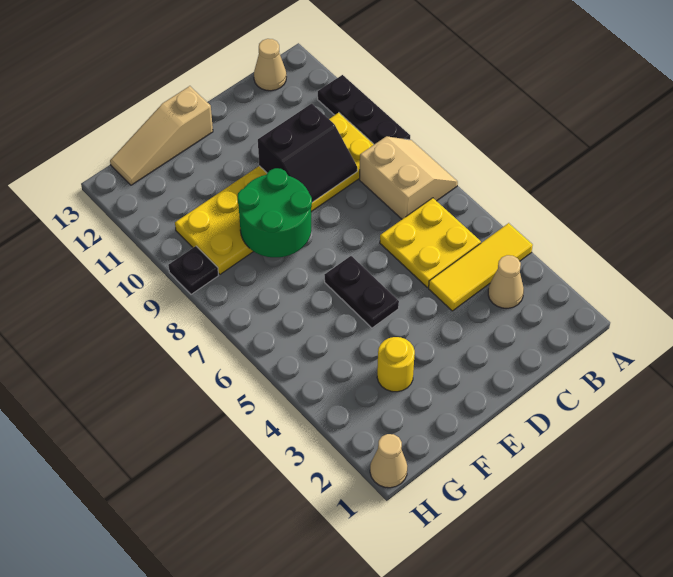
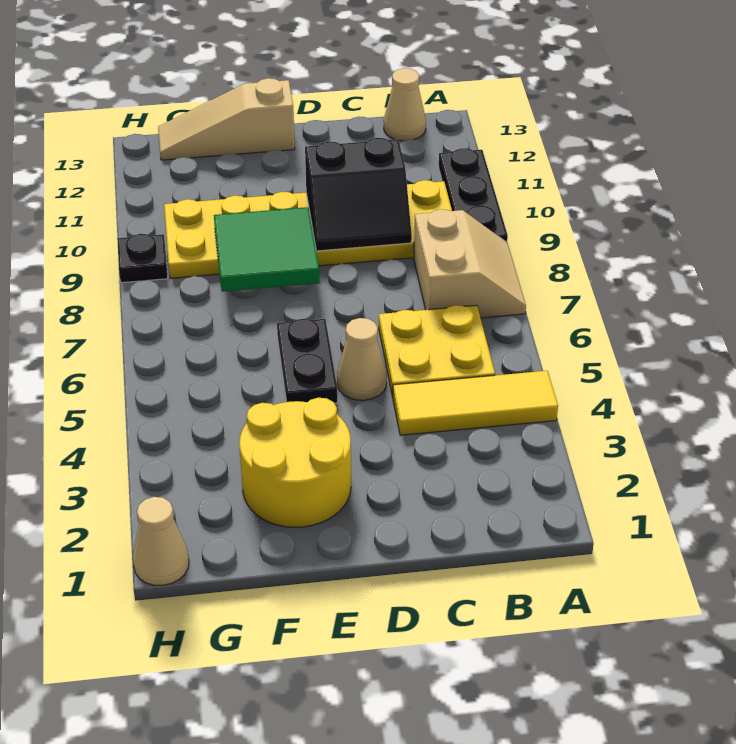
tan cone B3 level 1 -> tan cone D5 level 1
green round brick E8:F9 level 2 -> green tile E8:F9 level 2
yellow round brick F3 level 1 -> yellow round brick E2:F3 level 1

